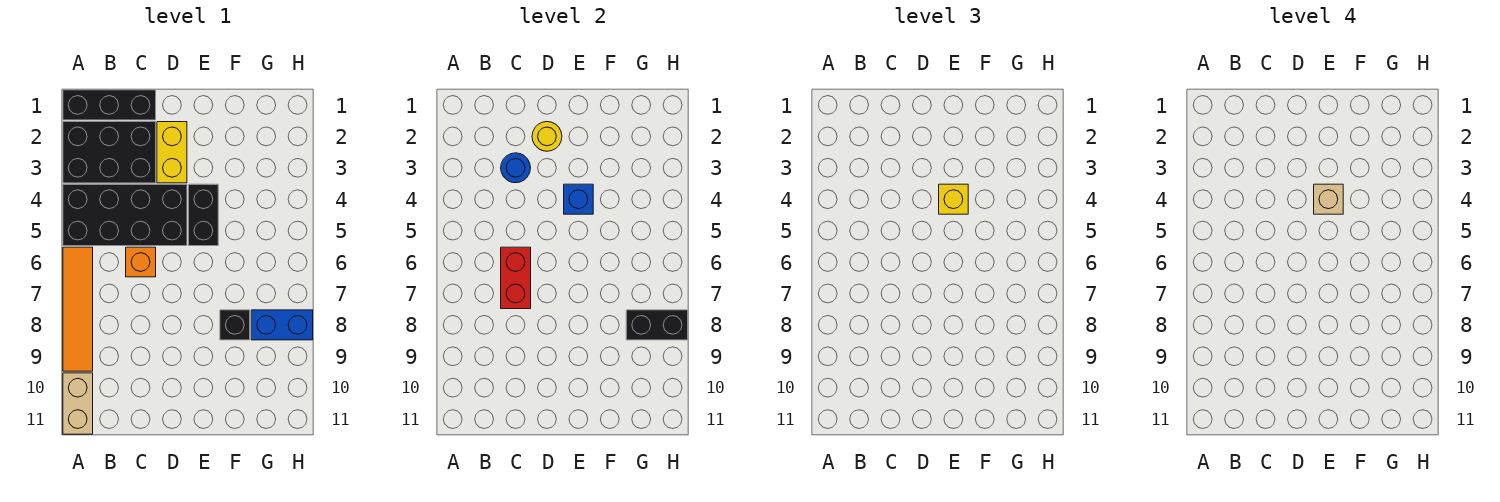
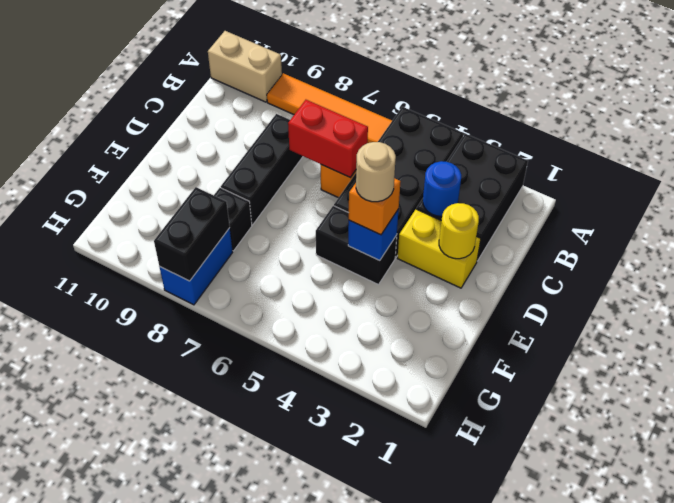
black brick A1:C1 level 1 -> black brick C8:E8 level 1
yellow brick E4 level 3 -> orange brick E4 level 3
tan brick E4 level 4 -> tan round brick E4 level 4

